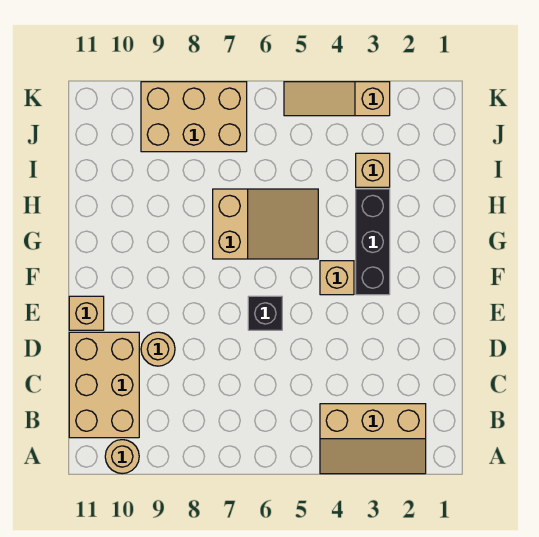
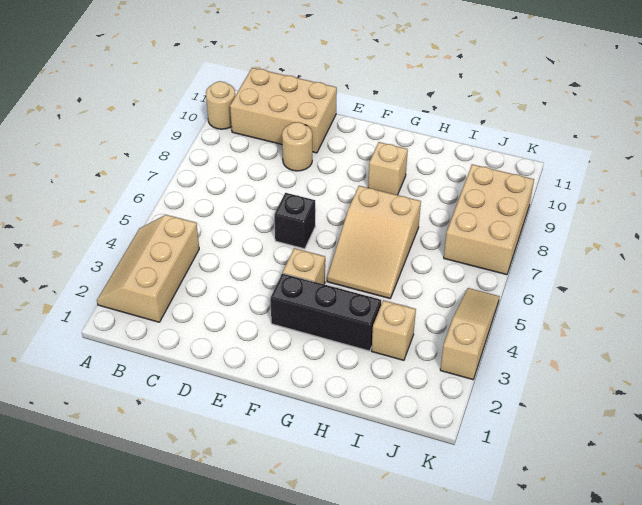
tan brick E11 level 1 -> tan brick G9 level 1

